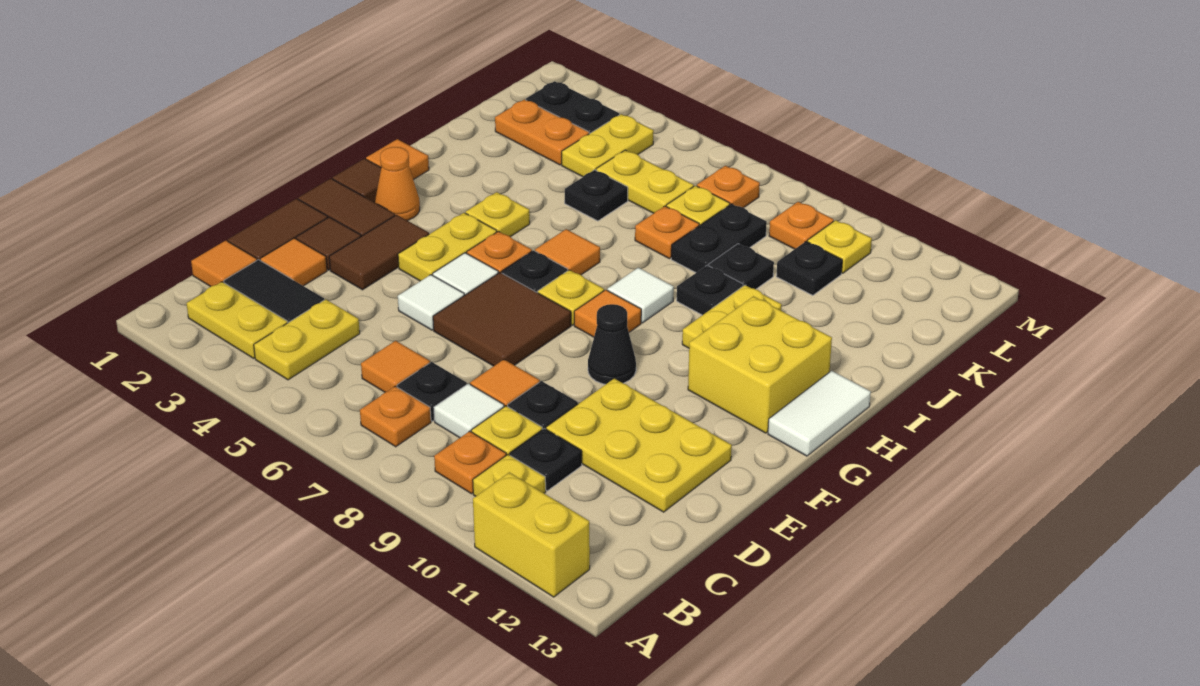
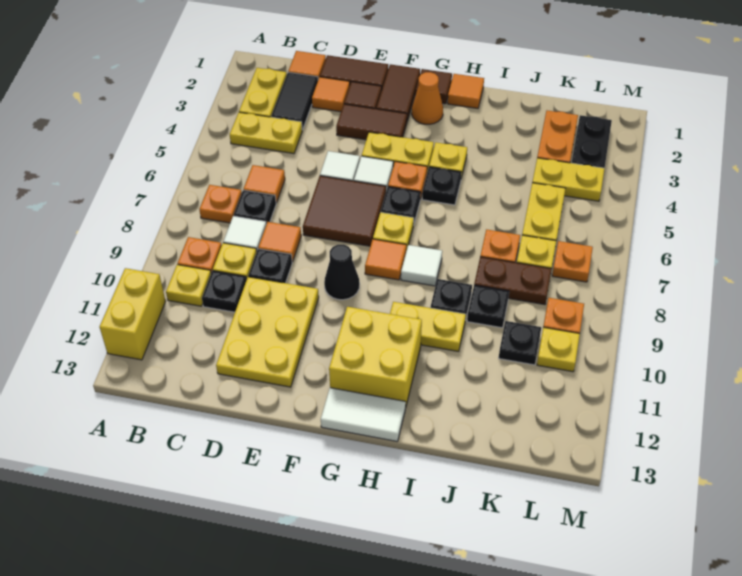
orange tile H6 level 1 -> none
black plate J5 level 1 -> black plate H5 level 1
black plate J8:K8 level 1 -> brown plate J8:K8 level 1

